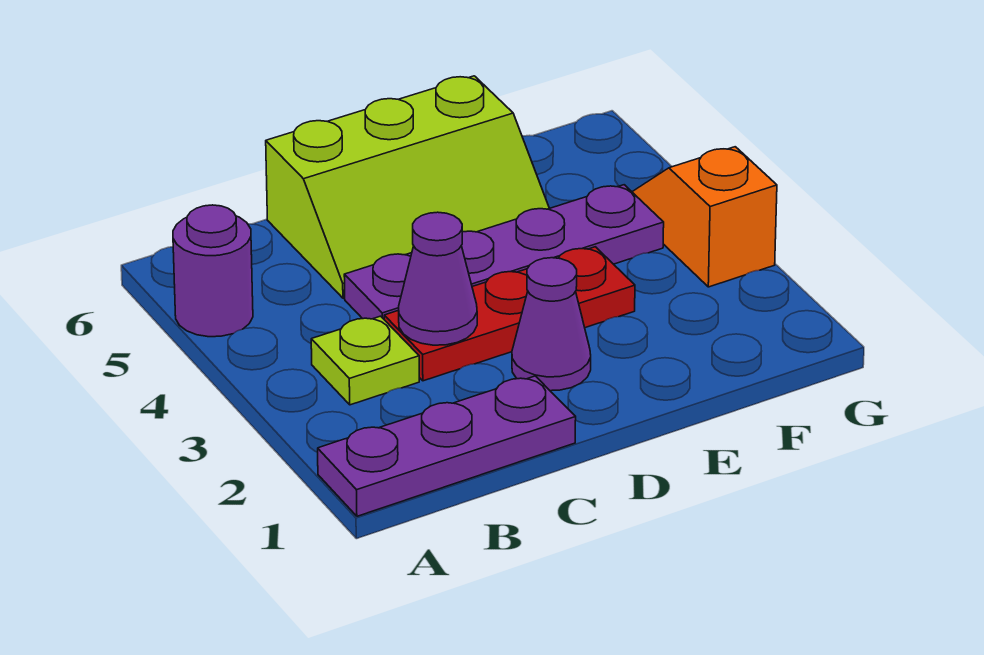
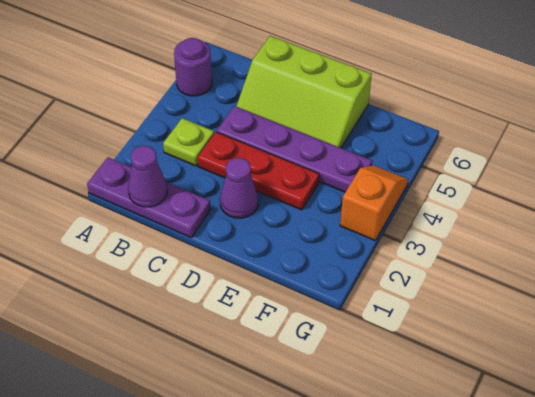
purple cone C3 level 2 -> purple cone B1 level 2

